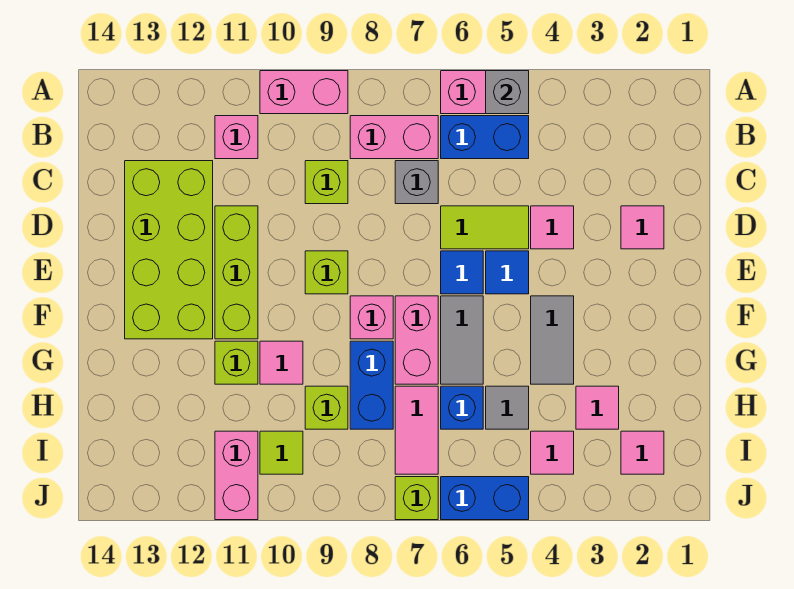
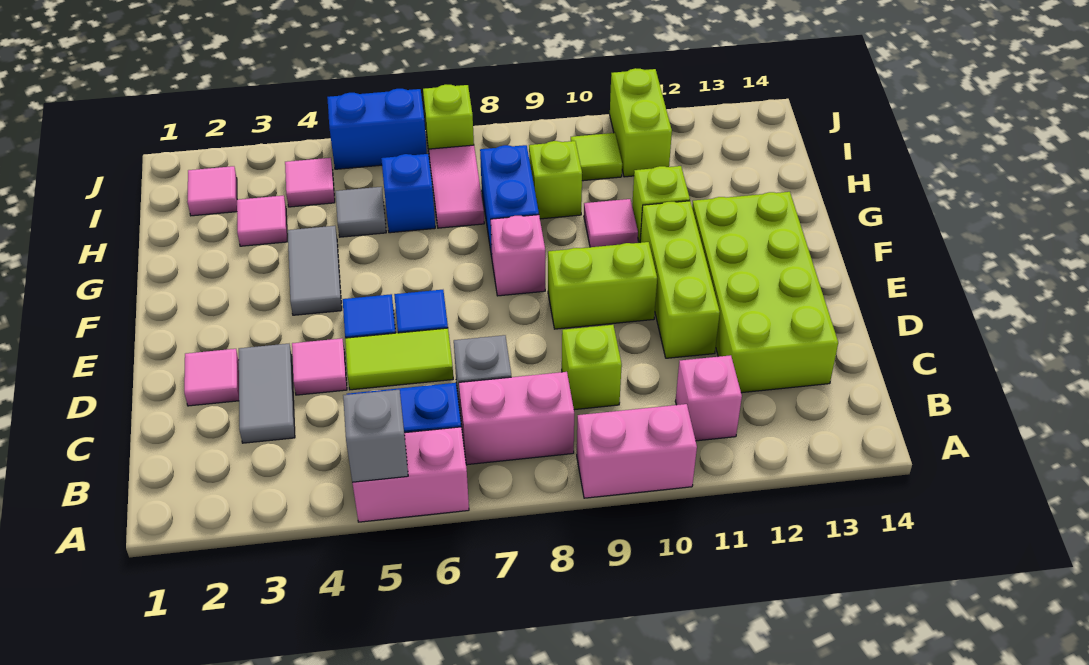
lime brick E9 level 1 -> lime brick E9:E10 level 1
grey tile F6:G6 level 1 -> grey tile C3:D3 level 1
pink brick F7:G7 level 1 -> none
pink brick I11:J11 level 1 -> lime brick I11:J11 level 1

